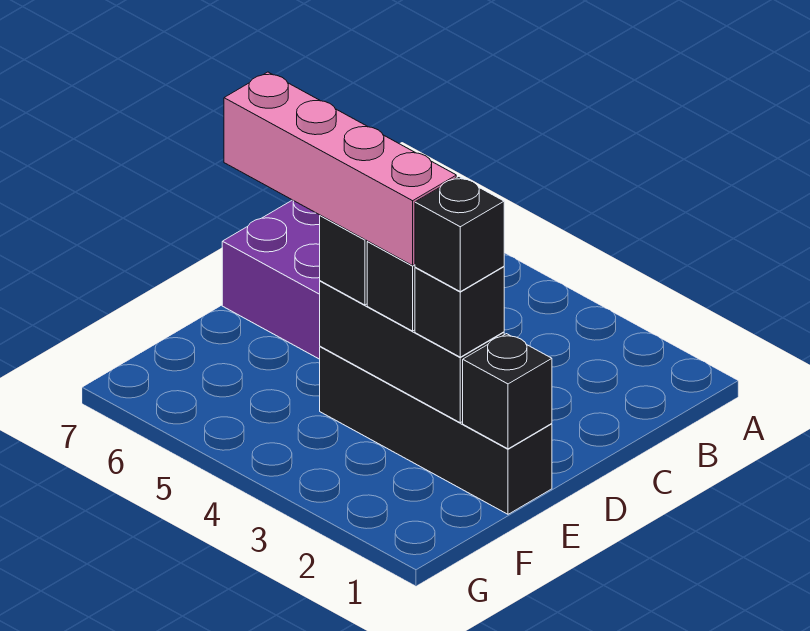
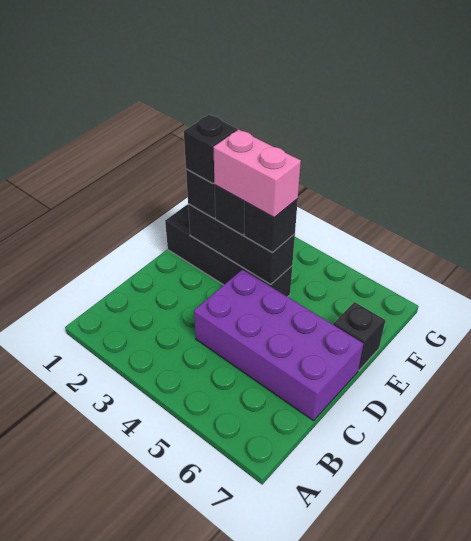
black brick E1 level 2 -> black brick E7 level 1
pink brick E3:E6 level 4 -> pink brick E3:E4 level 4

